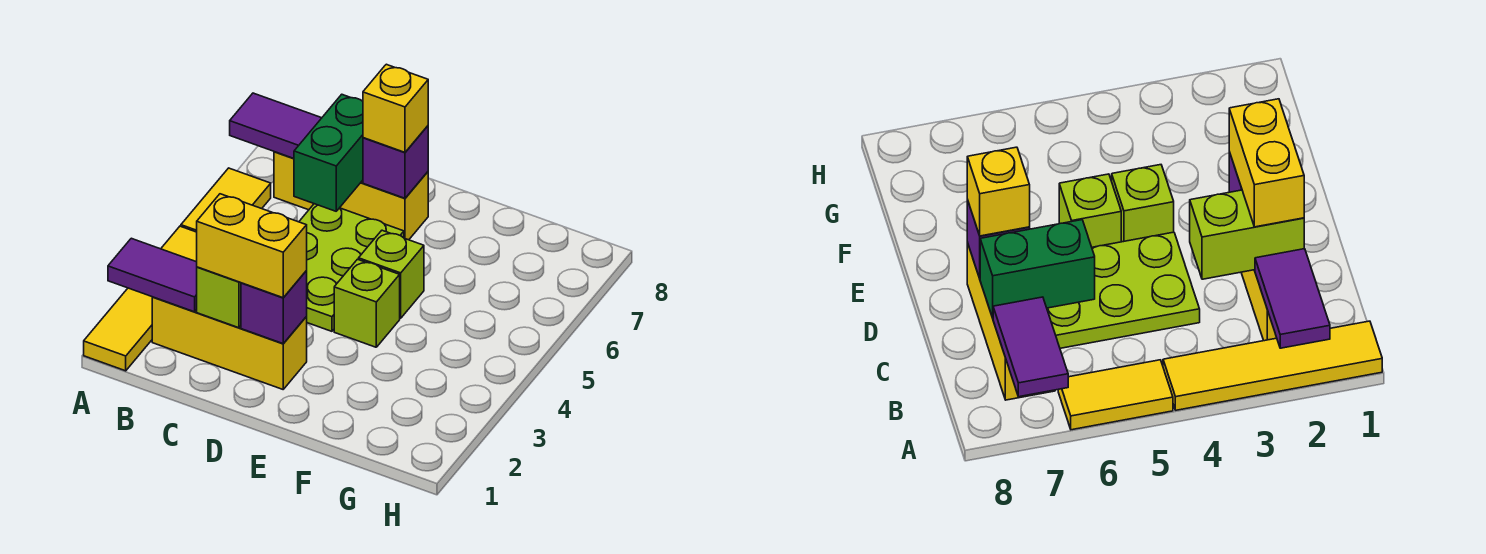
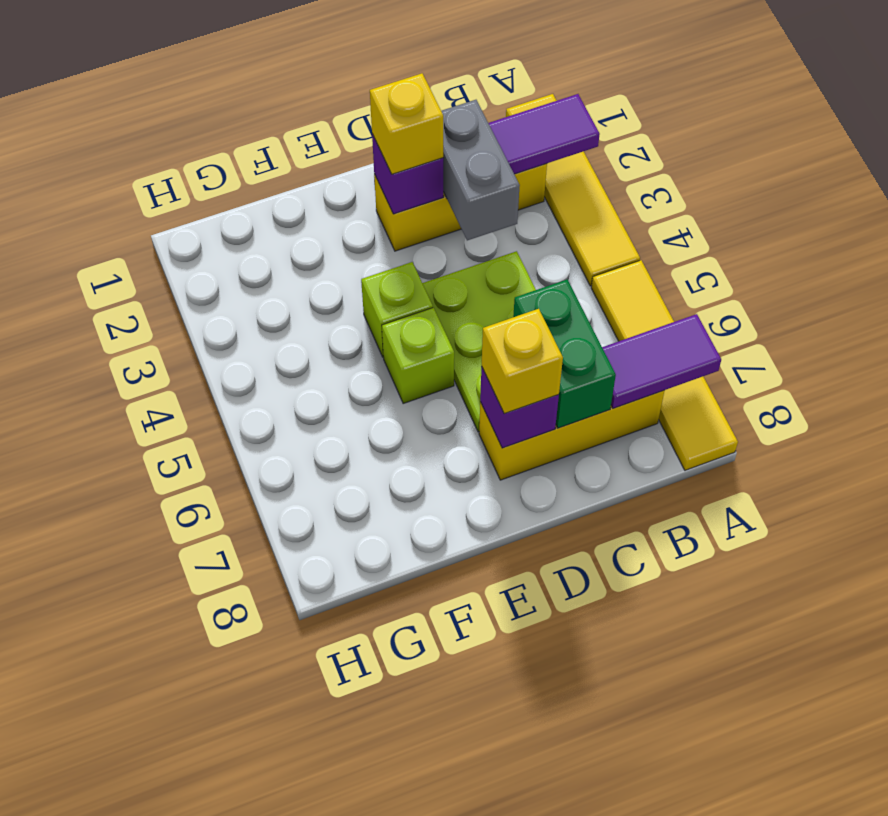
yellow tile A5:A6 level 1 -> yellow tile A5:A8 level 1
lime brick C2:C3 level 2 -> grey brick C2:C3 level 2
yellow brick C2:D2 level 3 -> yellow brick D2 level 3

